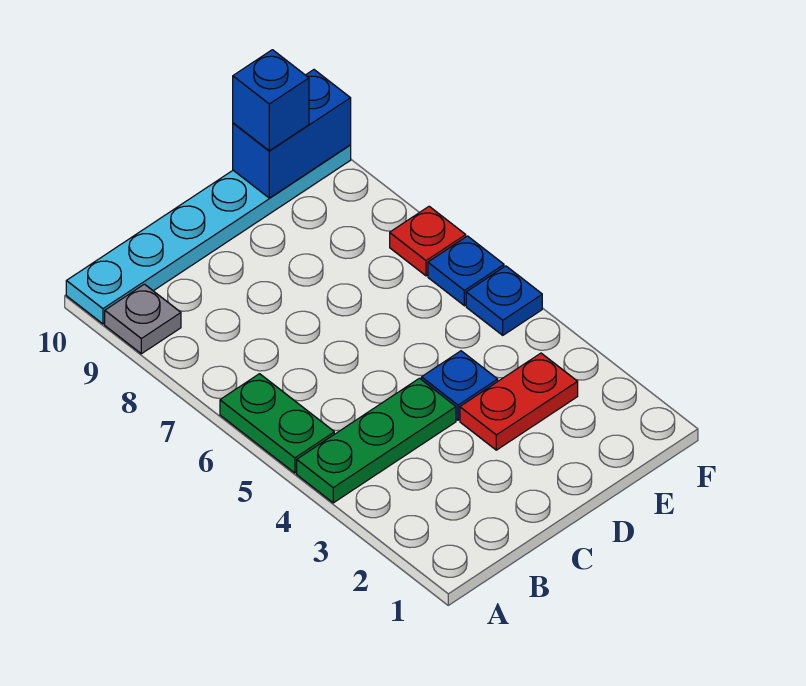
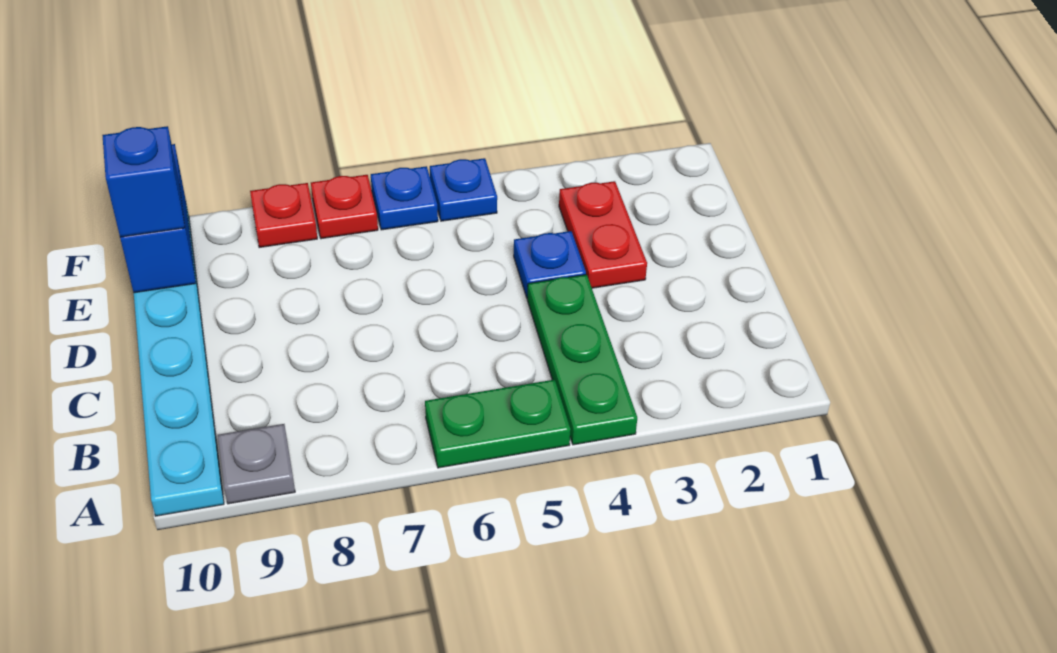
none -> red plate F8 level 1

